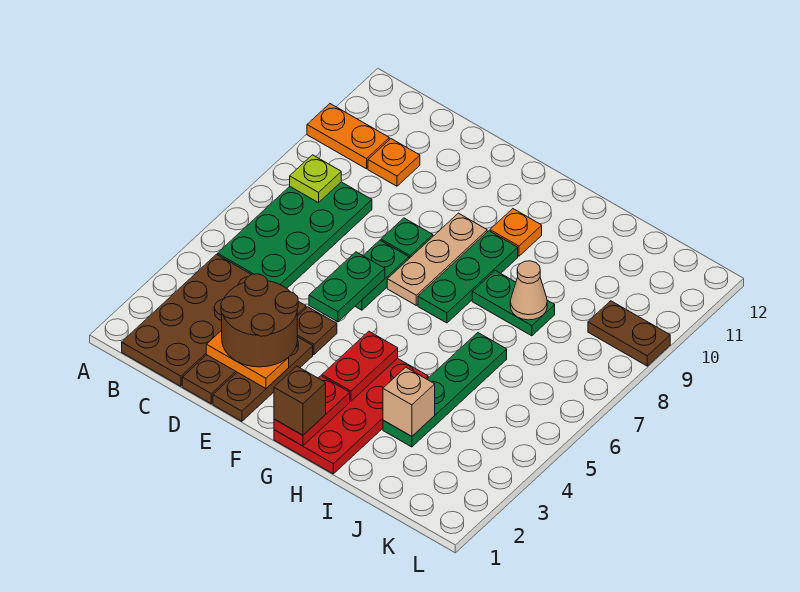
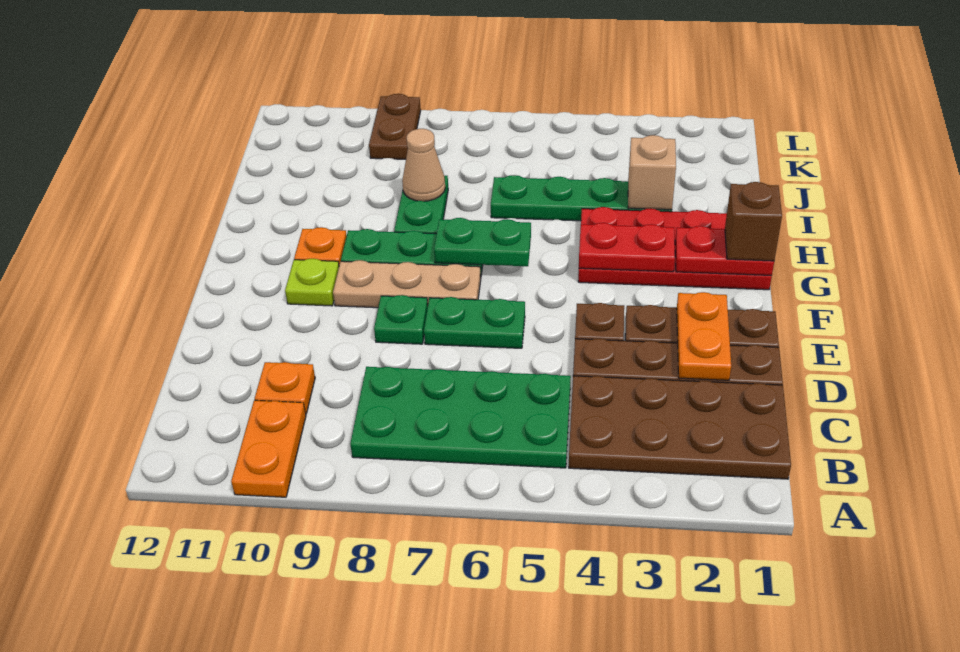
lime plate B8 level 2 -> lime plate F10 level 1
brown round brick D2:E3 level 3 -> none
green plate E5:E6 level 2 -> green plate G6:G7 level 2

